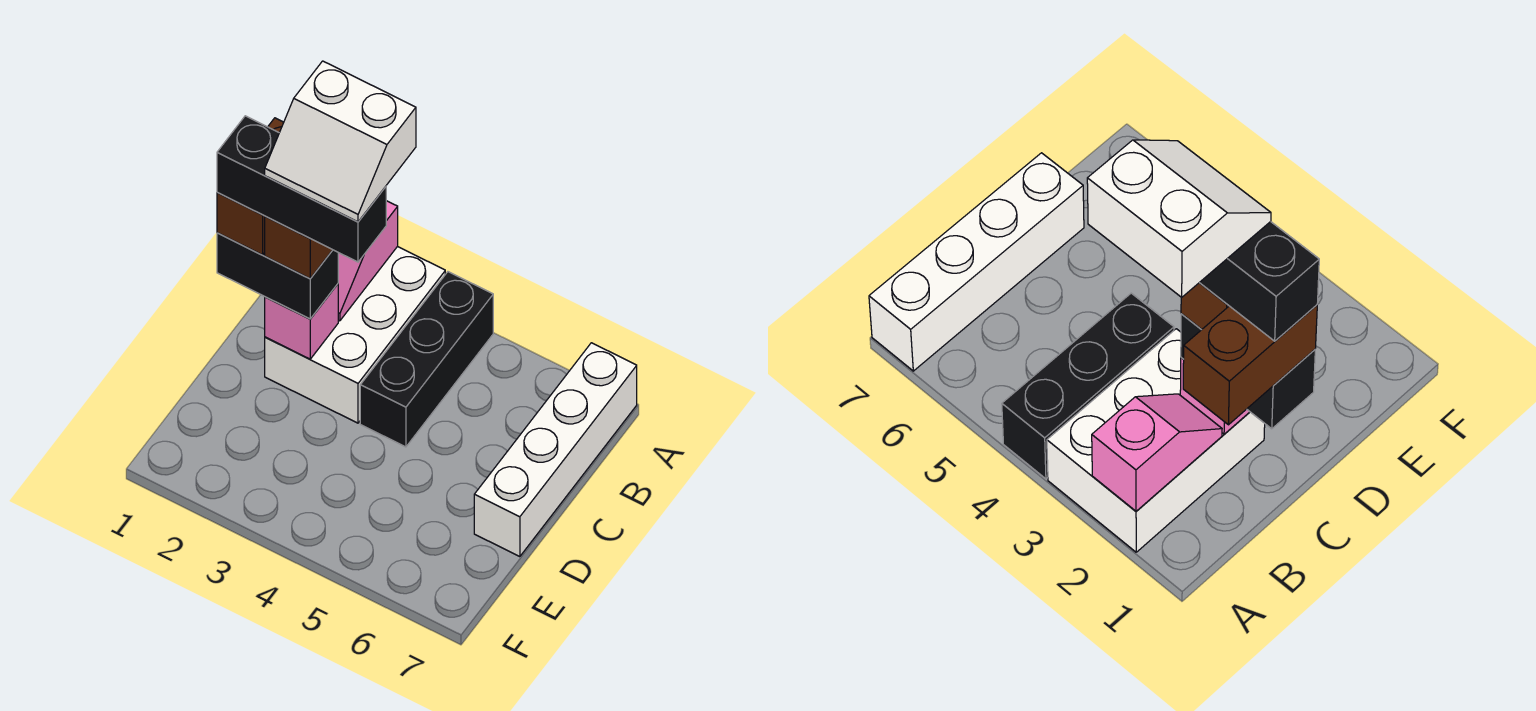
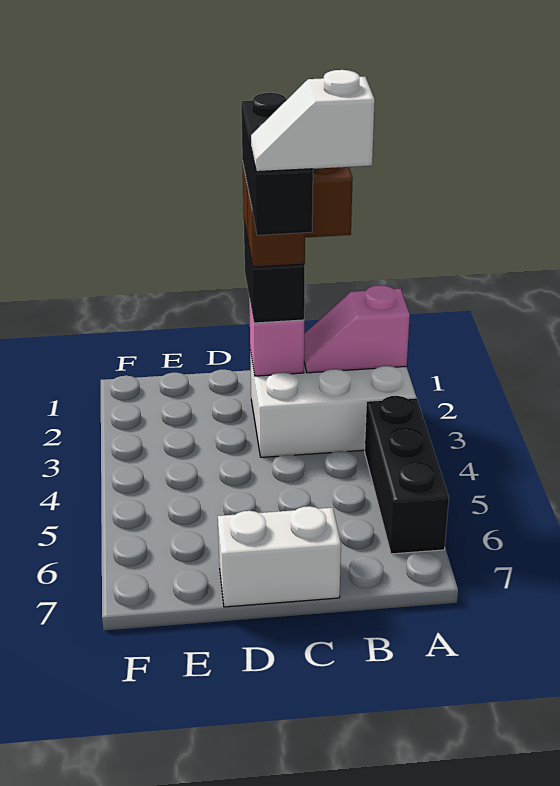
black brick A4:C4 level 1 -> black brick A4:A6 level 1
white brick A7:D7 level 1 -> white brick C7:D7 level 1
white slope B2:C3 level 6 top B -> white slope B3:C3 level 6 top B

